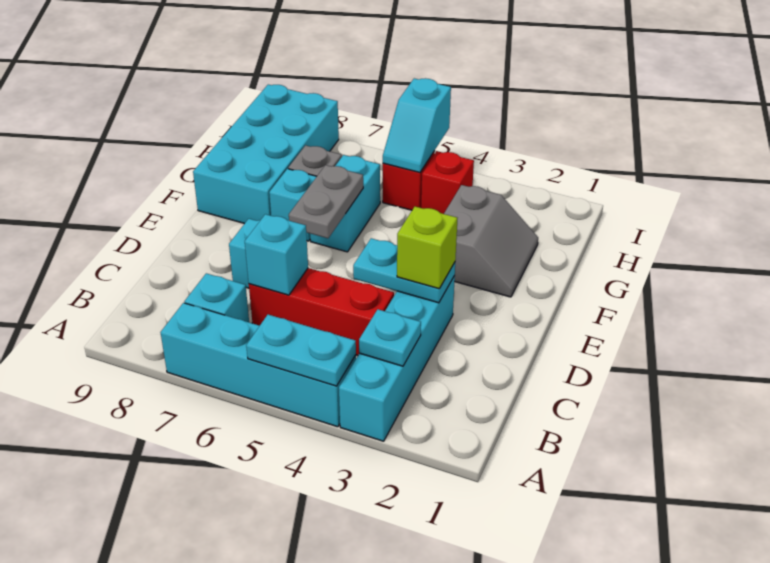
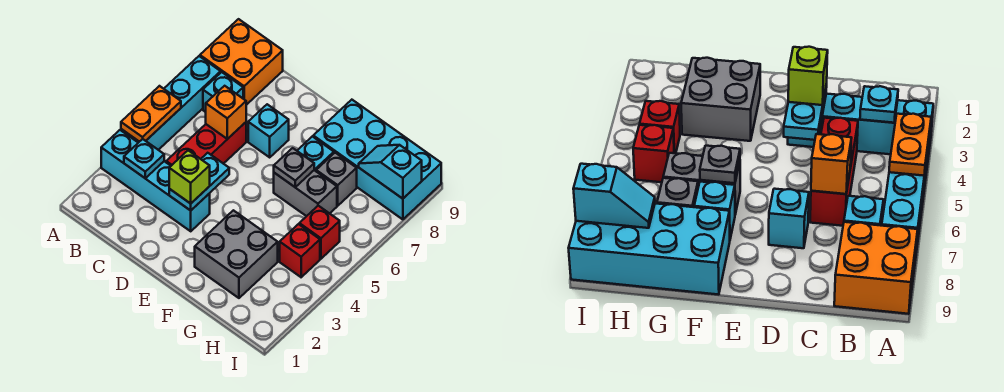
cyan plate A4:A5 level 2 -> orange plate A4:A5 level 2
none -> orange brick A8:B9 level 1
cyan brick C6 level 2 -> orange brick C6 level 2
grey plate E6:F6 level 2 -> grey plate F6 level 2
grey slope F2:G3 level 1 top 3 -> grey brick F2:G3 level 1
cyan brick F6:G6 level 1 -> grey brick F6:G6 level 1
cyan slope H5:I5 level 2 top I -> cyan slope H8:I8 level 2 top I

